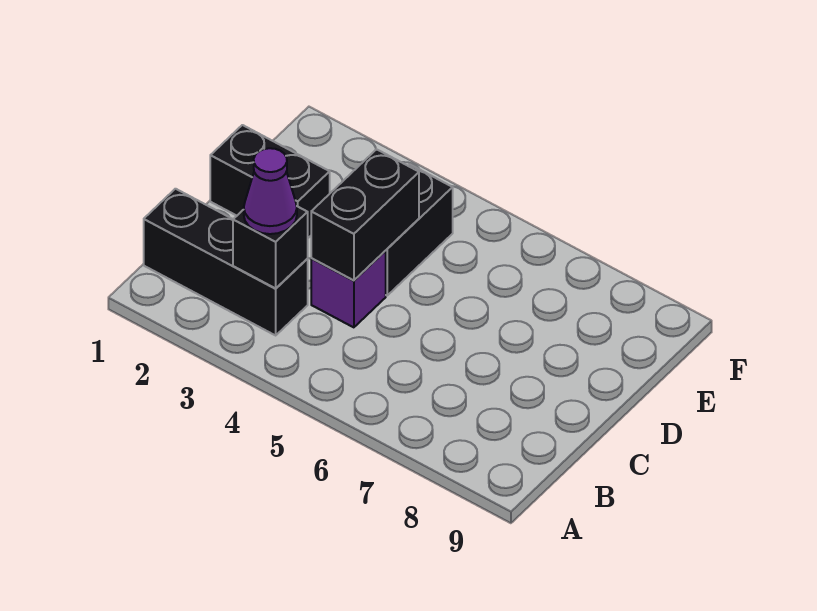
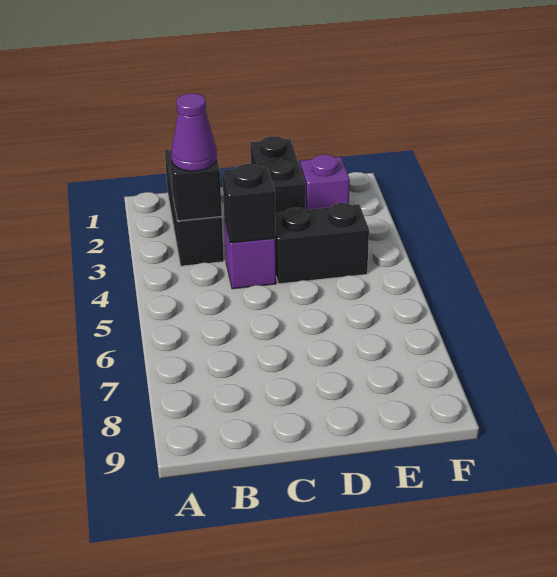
black brick C4:D4 level 2 -> black brick C4 level 2
none -> purple brick E2 level 1

